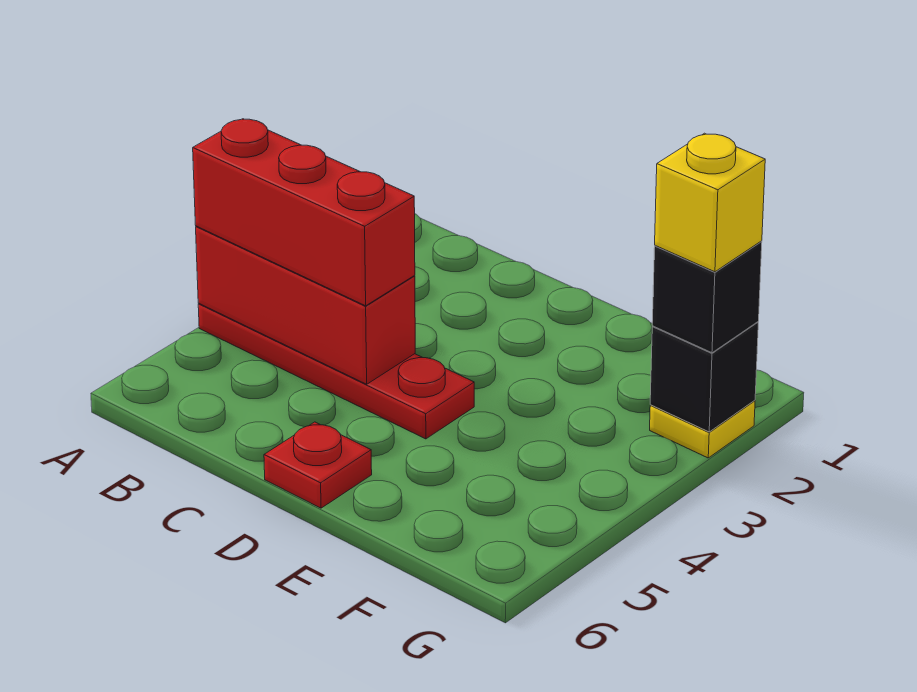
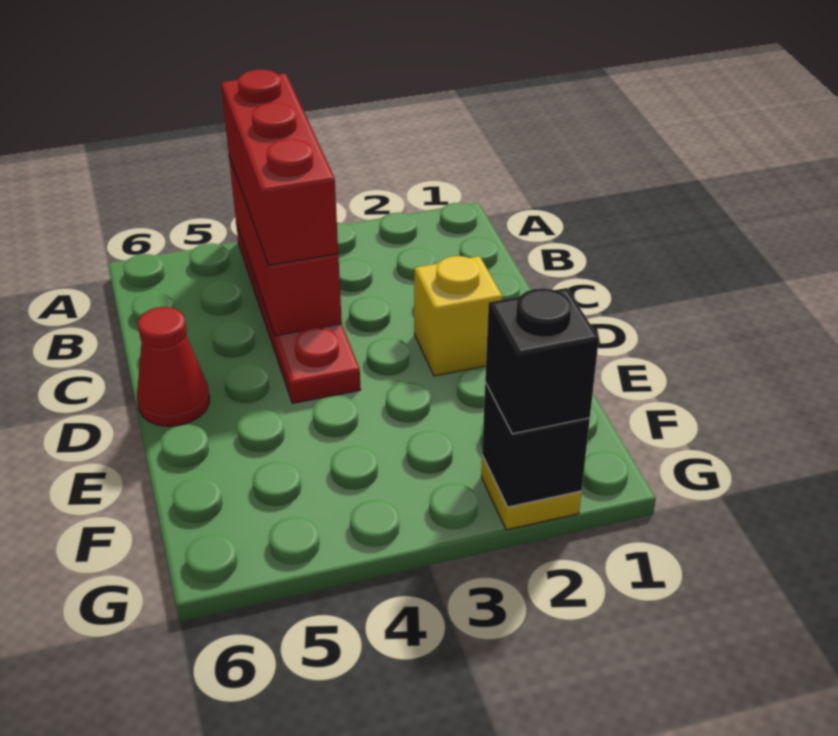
red plate D6 level 1 -> red cone D6 level 1
yellow brick G2 level 4 -> yellow brick D2 level 1

